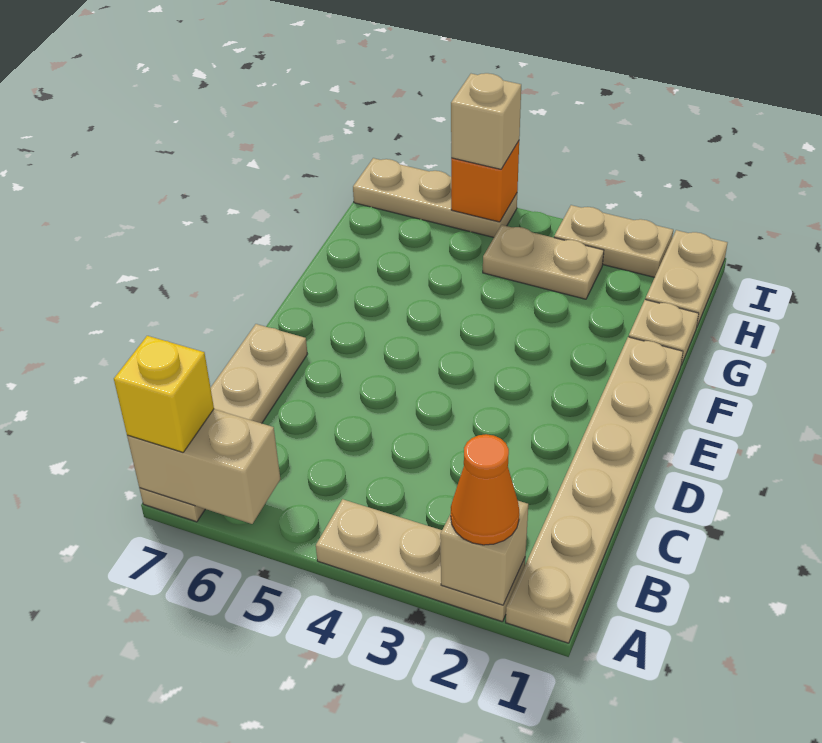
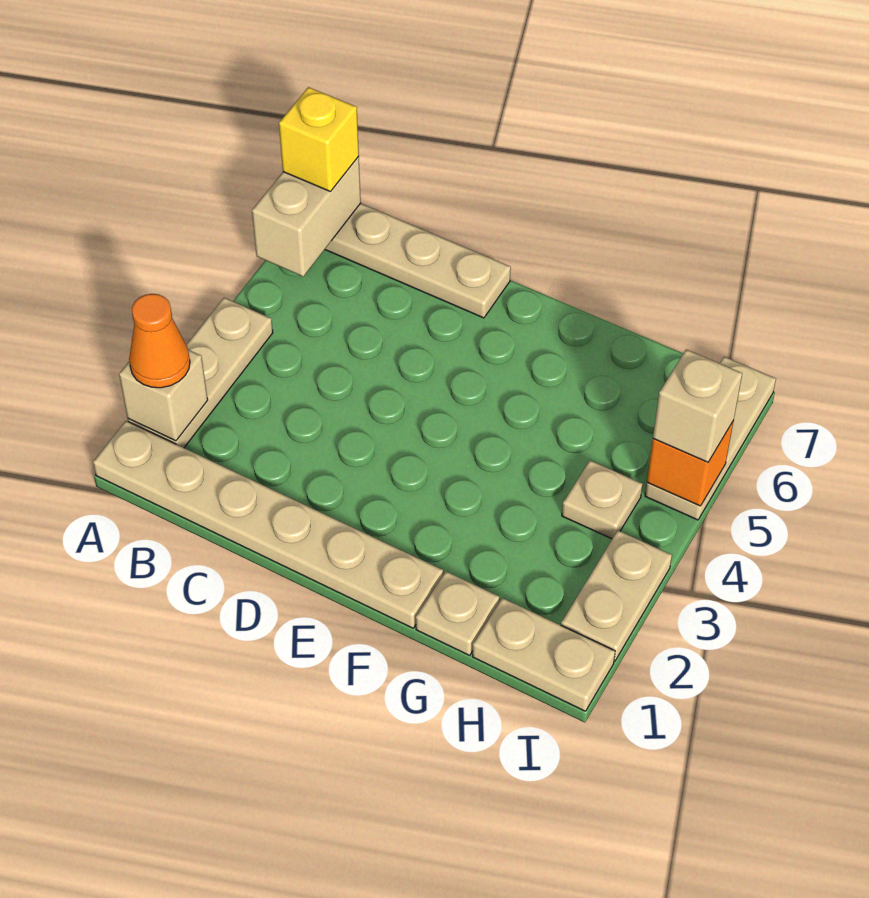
tan plate H3:H4 level 1 -> tan plate H4 level 1

